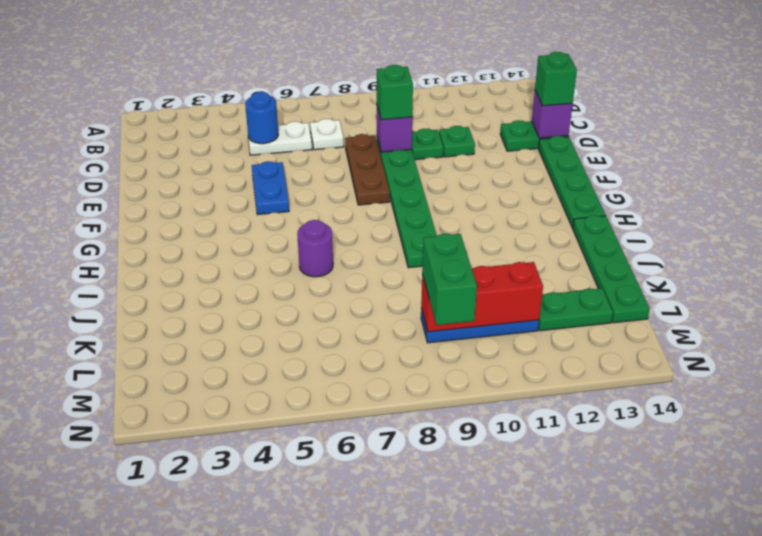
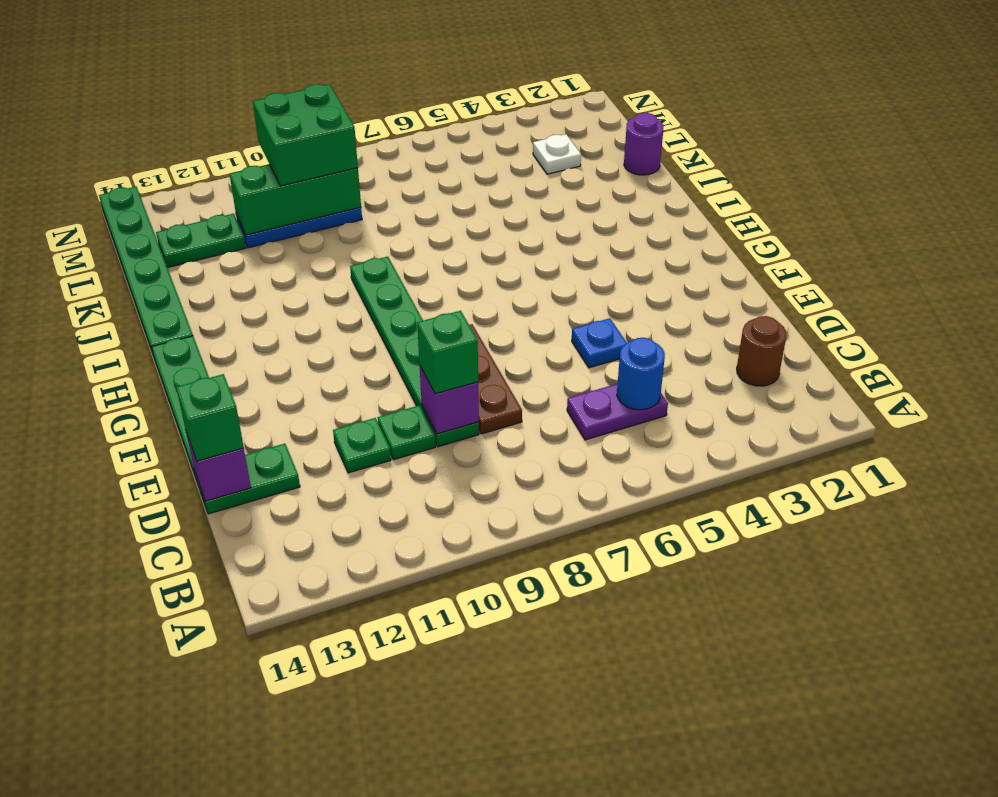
none -> brown round brick C2 level 1
white plate C5:C6 level 1 -> purple plate C5:C6 level 1
white plate C7 level 1 -> white plate L3 level 1
blue plate E5:F5 level 1 -> blue plate E5 level 1
purple round brick I6 level 1 -> purple round brick K1 level 1
green plate I14:L14 level 1 -> green plate I14:N14 level 1
red brick L9:L11 level 2 -> green brick L9:L11 level 2
green brick L9:M9 level 3 -> green brick L9:M10 level 3

